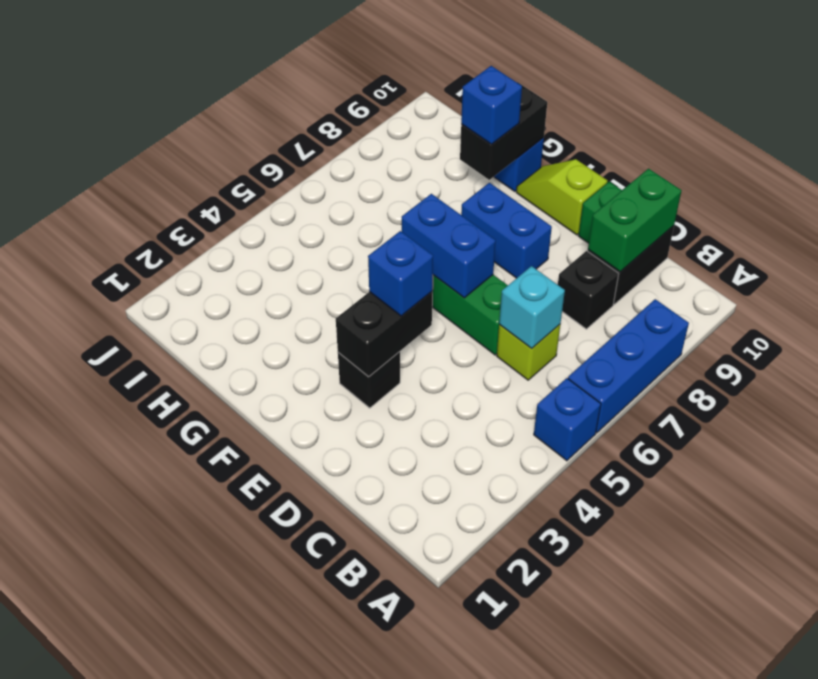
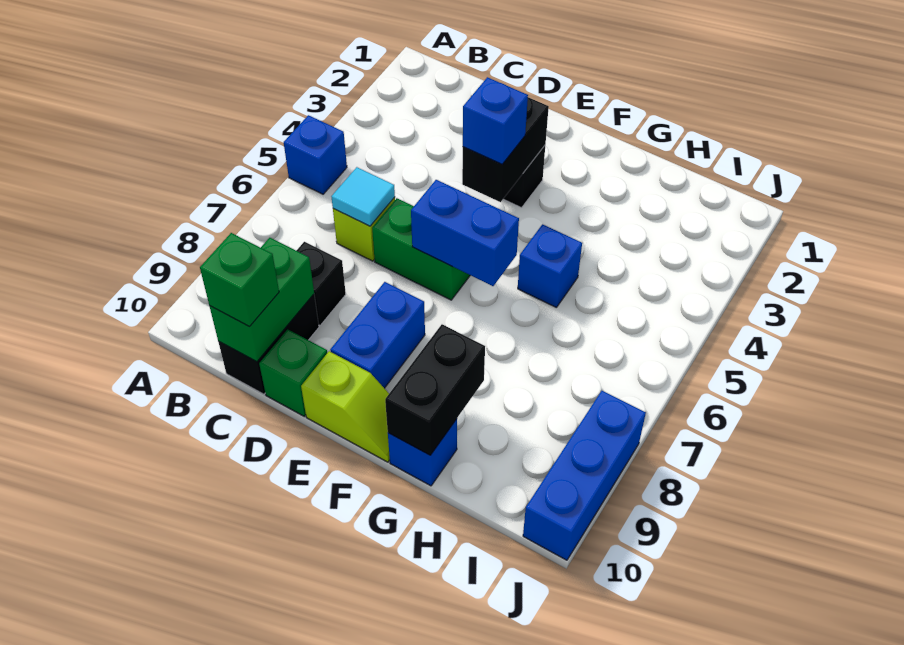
blue brick A6:A8 level 1 -> blue brick J8:J10 level 1
cyan brick C6 level 2 -> cyan tile C6 level 2
none -> green brick C10 level 3
blue brick E8:F8 level 1 -> blue brick E8:E9 level 1
blue brick G9 level 3 -> blue brick G5 level 1

